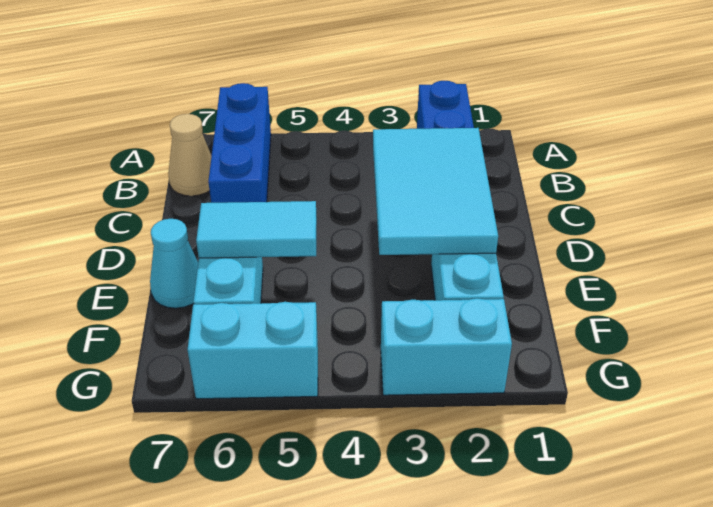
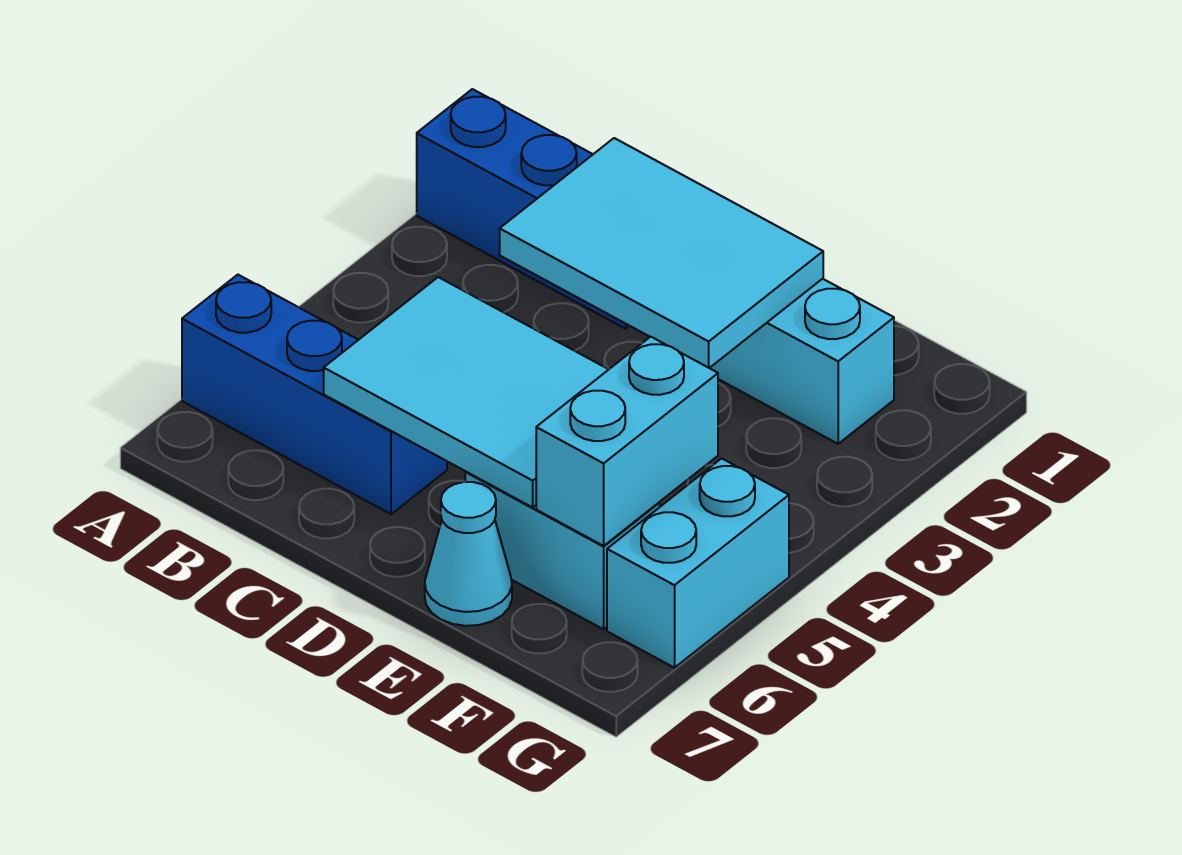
tan cone B7 level 1 -> none
cyan tile E5:E6 level 2 -> cyan tile C5:E6 level 2
cyan brick G2:G3 level 1 -> cyan brick F5:F6 level 2

